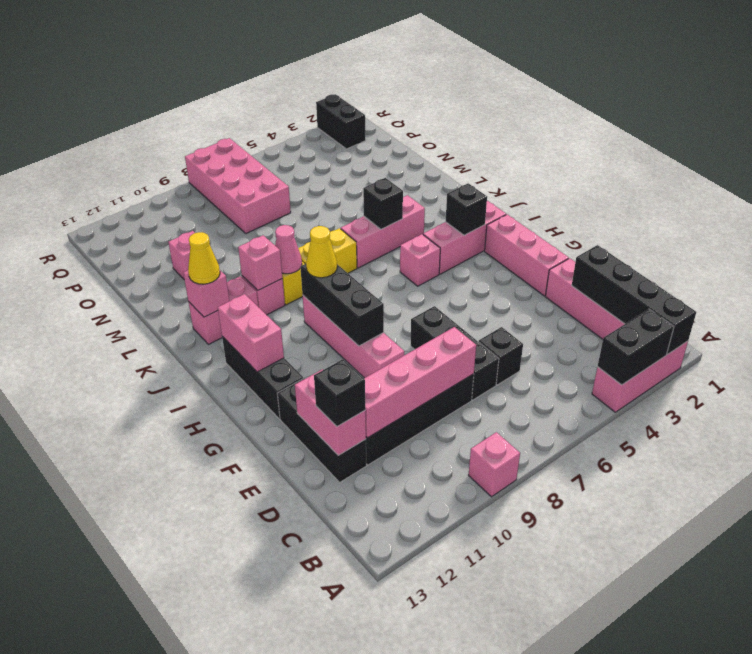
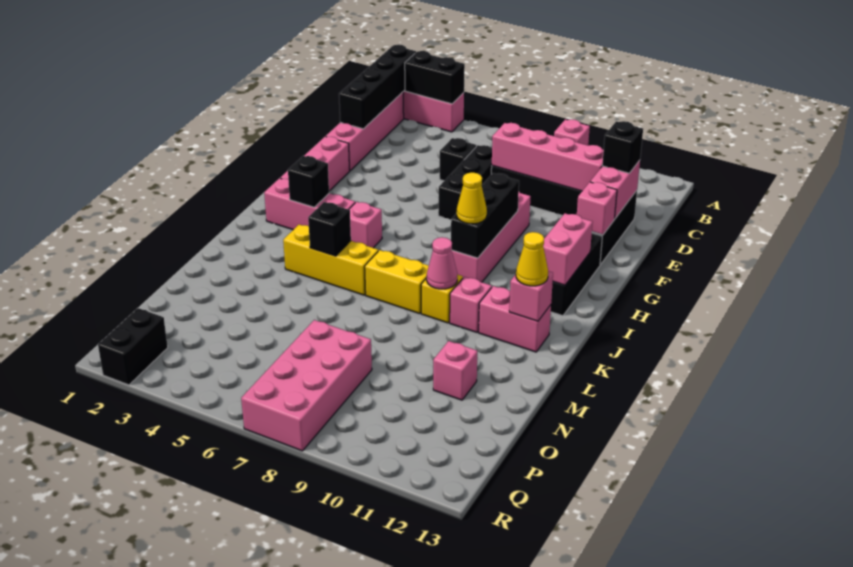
pink brick K4:K6 level 1 -> yellow brick K4:K6 level 1
pink brick K10 level 2 -> pink brick F12 level 2

